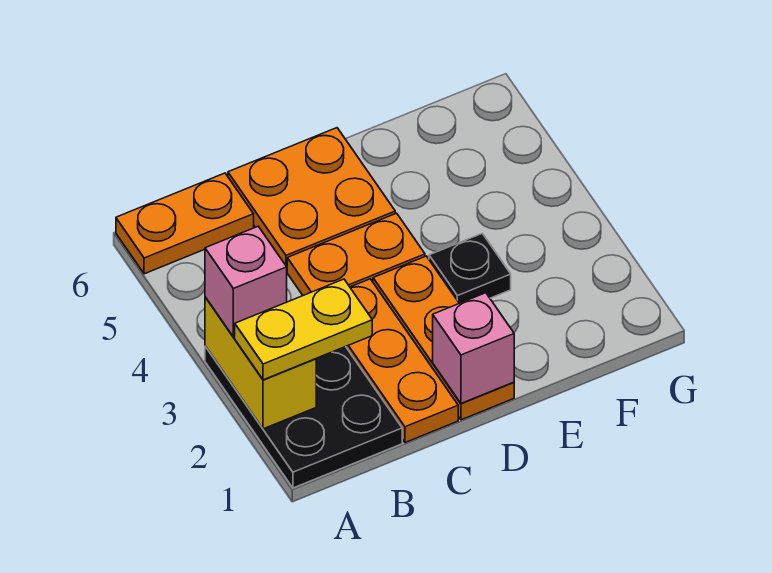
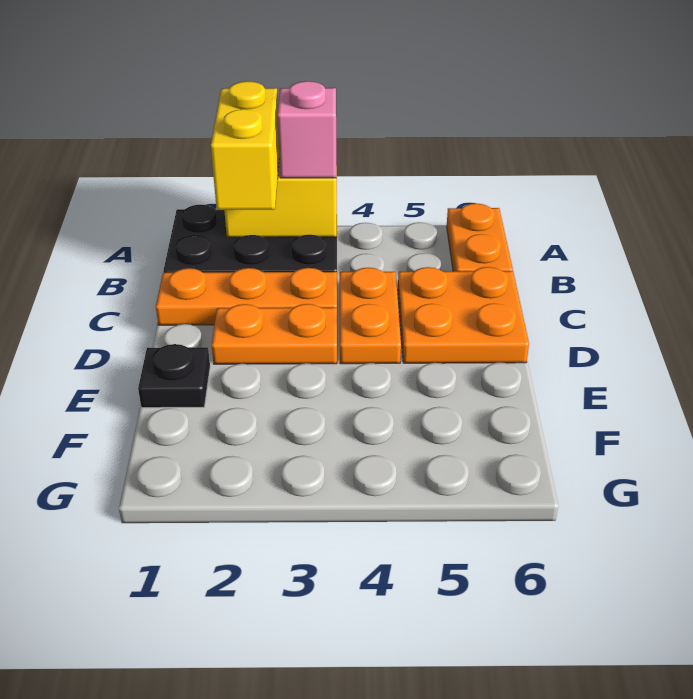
yellow plate A2:B2 level 3 -> yellow brick A2:B2 level 3
orange plate D1:D3 level 1 -> orange plate D2:D3 level 1
pink brick D1 level 2 -> none
black plate E3 level 1 -> black plate E1 level 1

